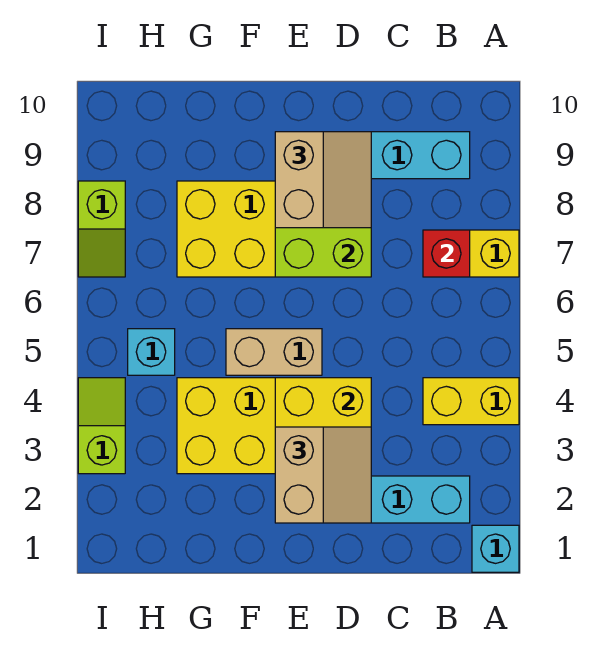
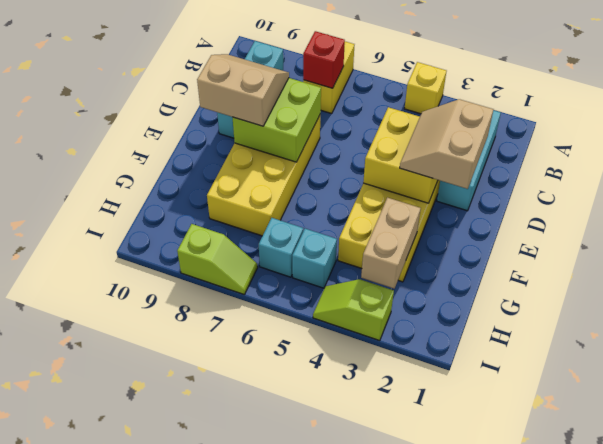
cyan brick A1 level 1 -> cyan brick H6 level 1
yellow brick A4:B4 level 1 -> yellow brick A4 level 1
tan slope D2:E3 level 3 top E -> tan slope D2:E3 level 3 top 2
tan brick E5:F5 level 1 -> tan brick G3:H3 level 2

